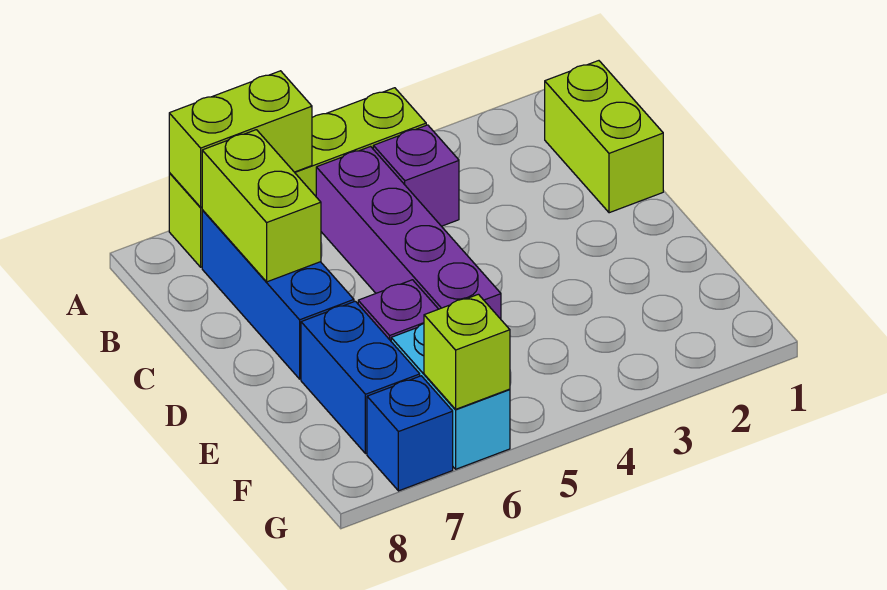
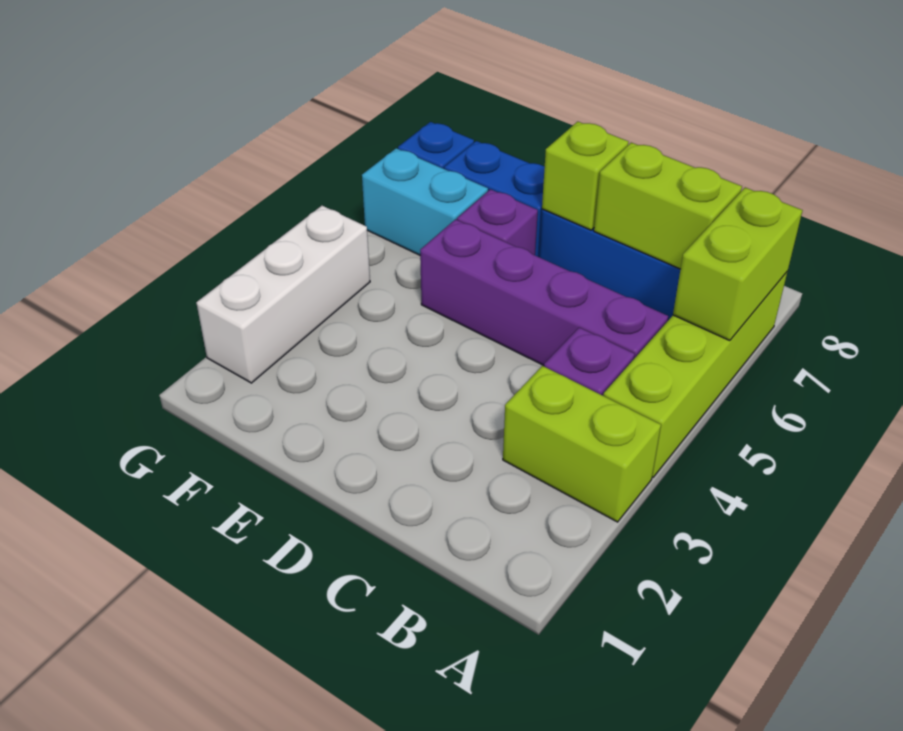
lime brick B1:C1 level 1 -> lime brick A3:B3 level 1
none -> white brick G2:G4 level 1
lime brick G6 level 2 -> lime brick D7 level 2

